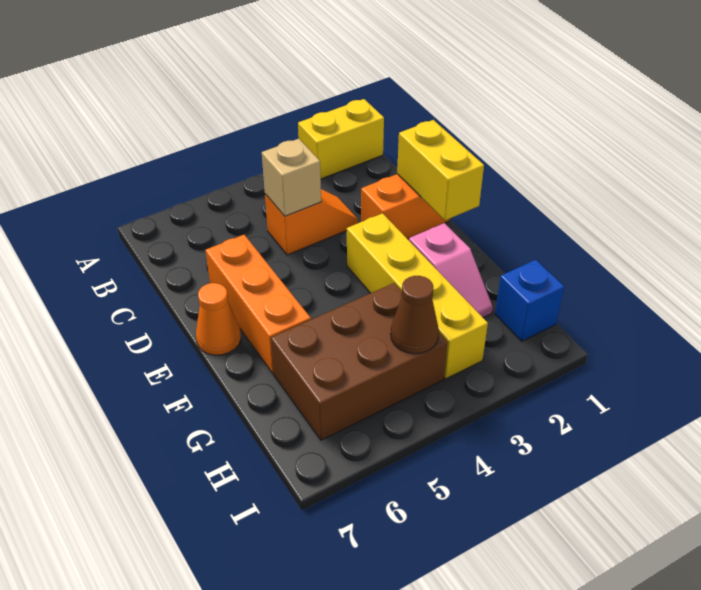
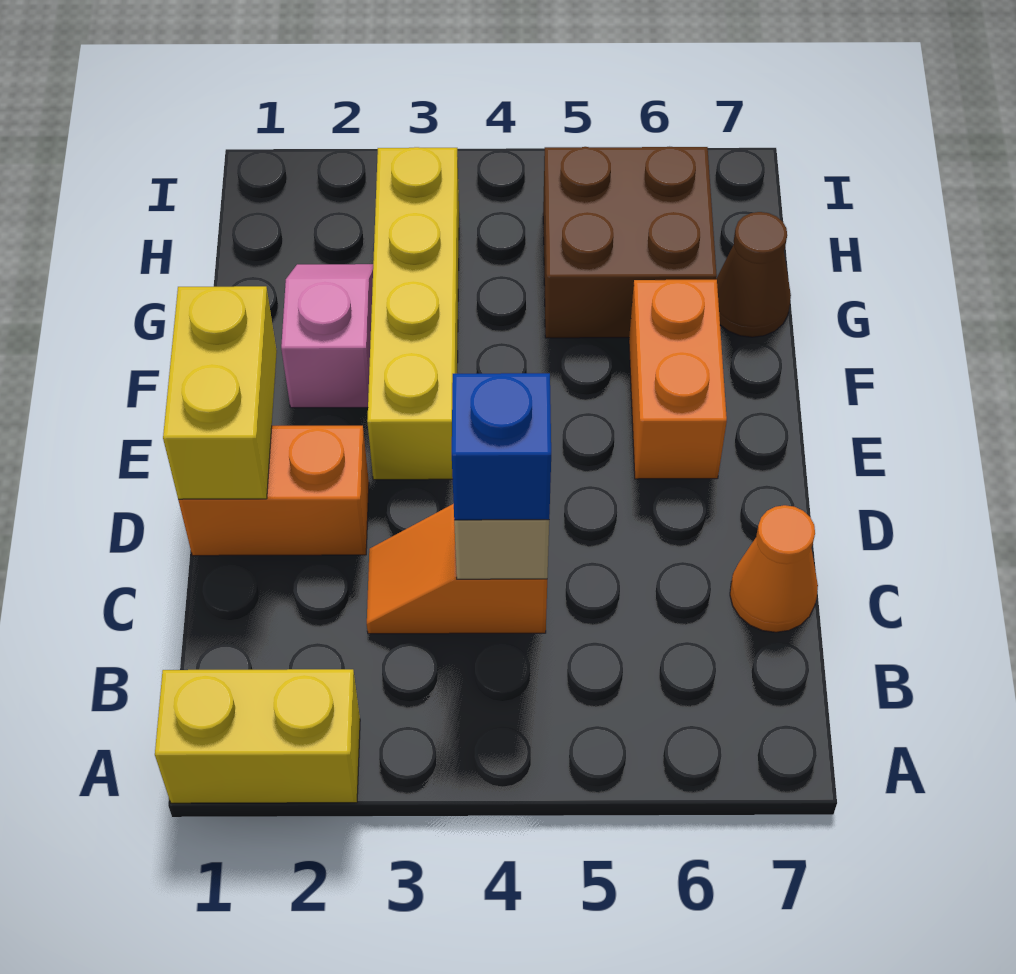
orange brick D6:F6 level 1 -> orange brick E6:F6 level 1
orange cone E7 level 1 -> orange cone C7 level 1
brown brick G4:H6 level 1 -> brown brick G5:H6 level 1
blue brick H1 level 1 -> blue brick C4 level 3
brown cone H4 level 2 -> brown cone G7 level 1

